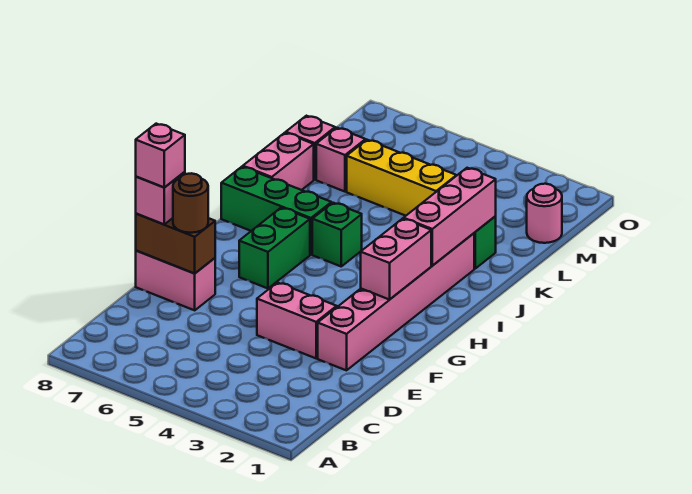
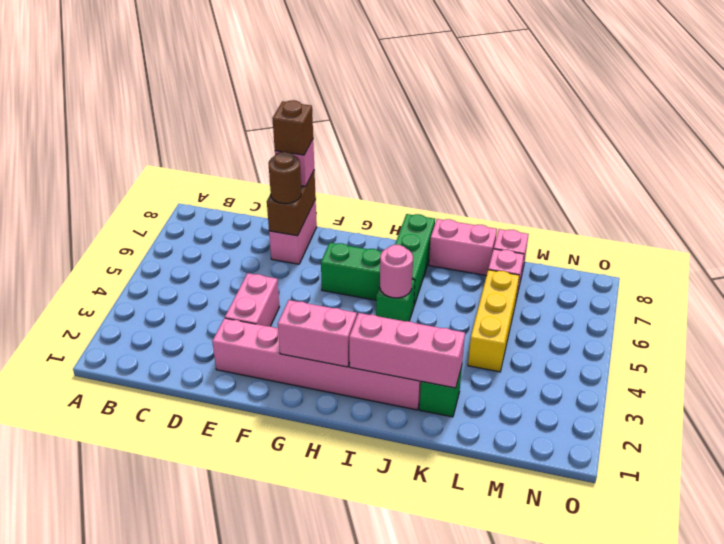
pink brick E8 level 4 -> brown brick E8 level 4
pink round brick M1 level 1 -> pink round brick I5 level 2

